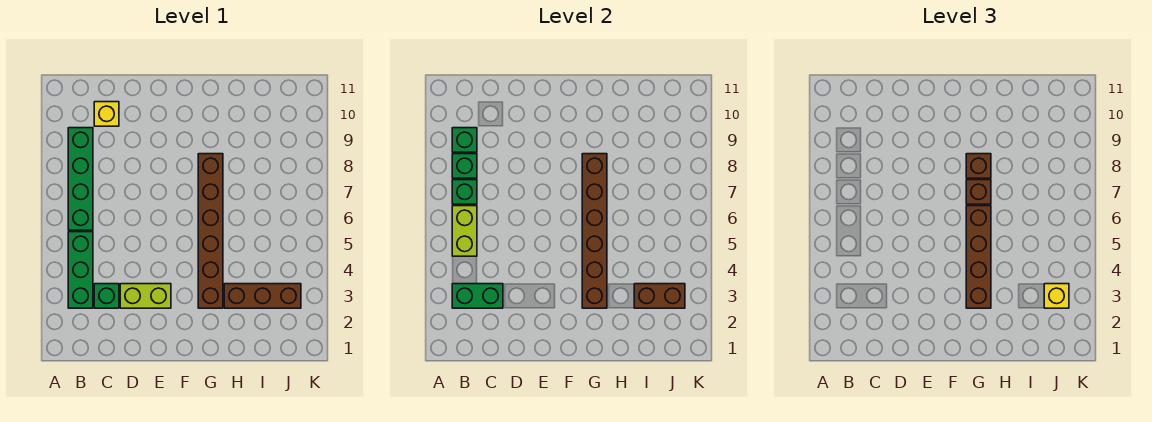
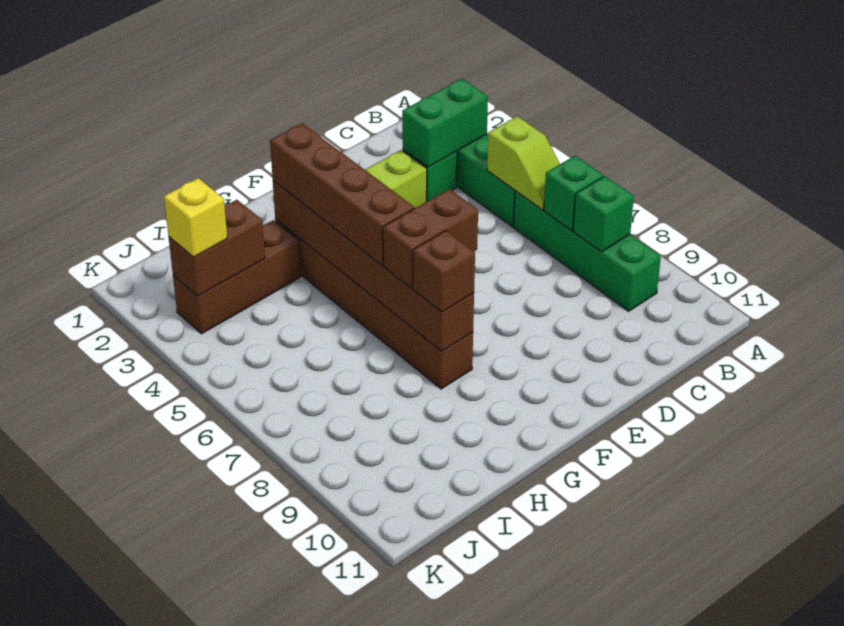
lime brick B5:B6 level 2 -> lime slope B5:B6 level 2 top 5
green brick B9 level 2 -> none
yellow brick C10 level 1 -> none
brown brick G7 level 3 -> brown brick F7:G7 level 3

